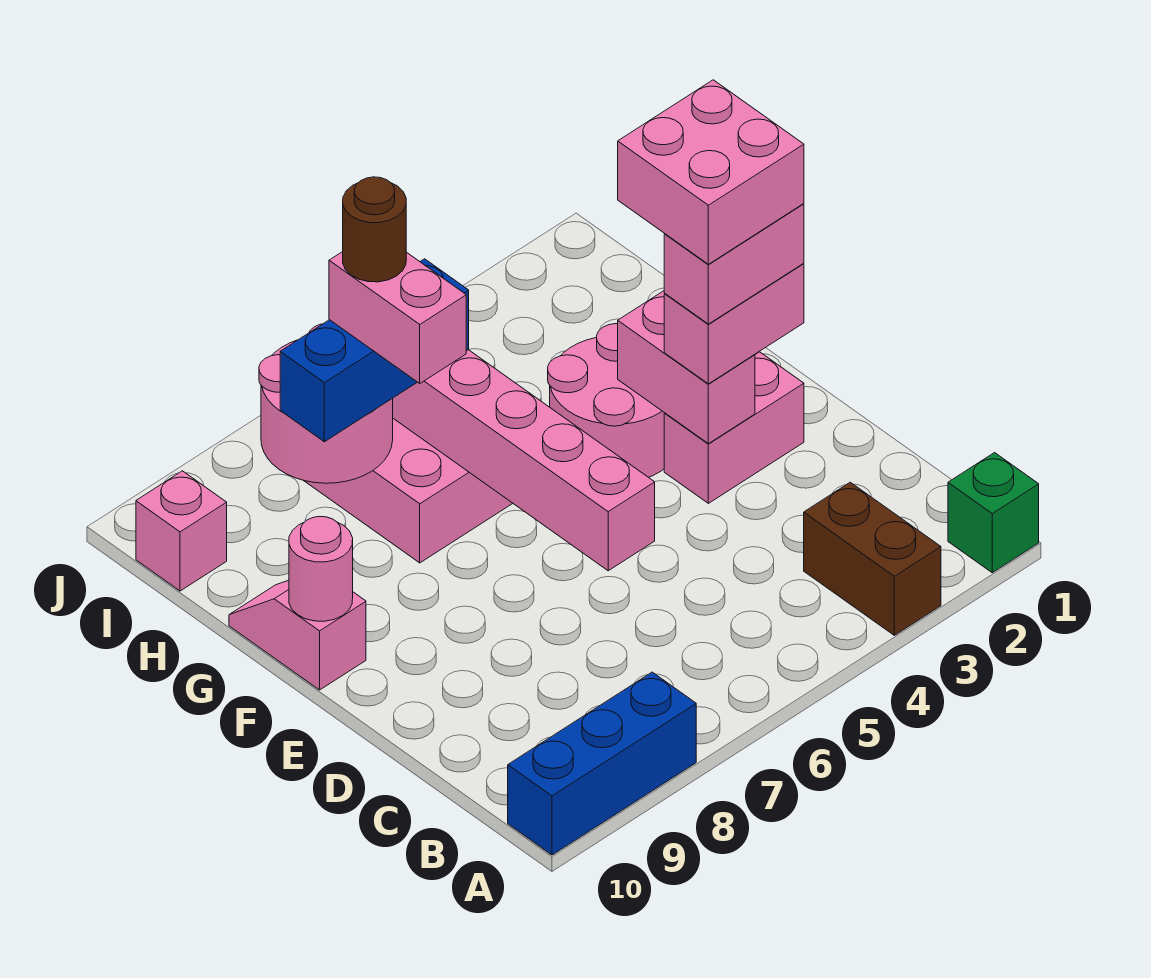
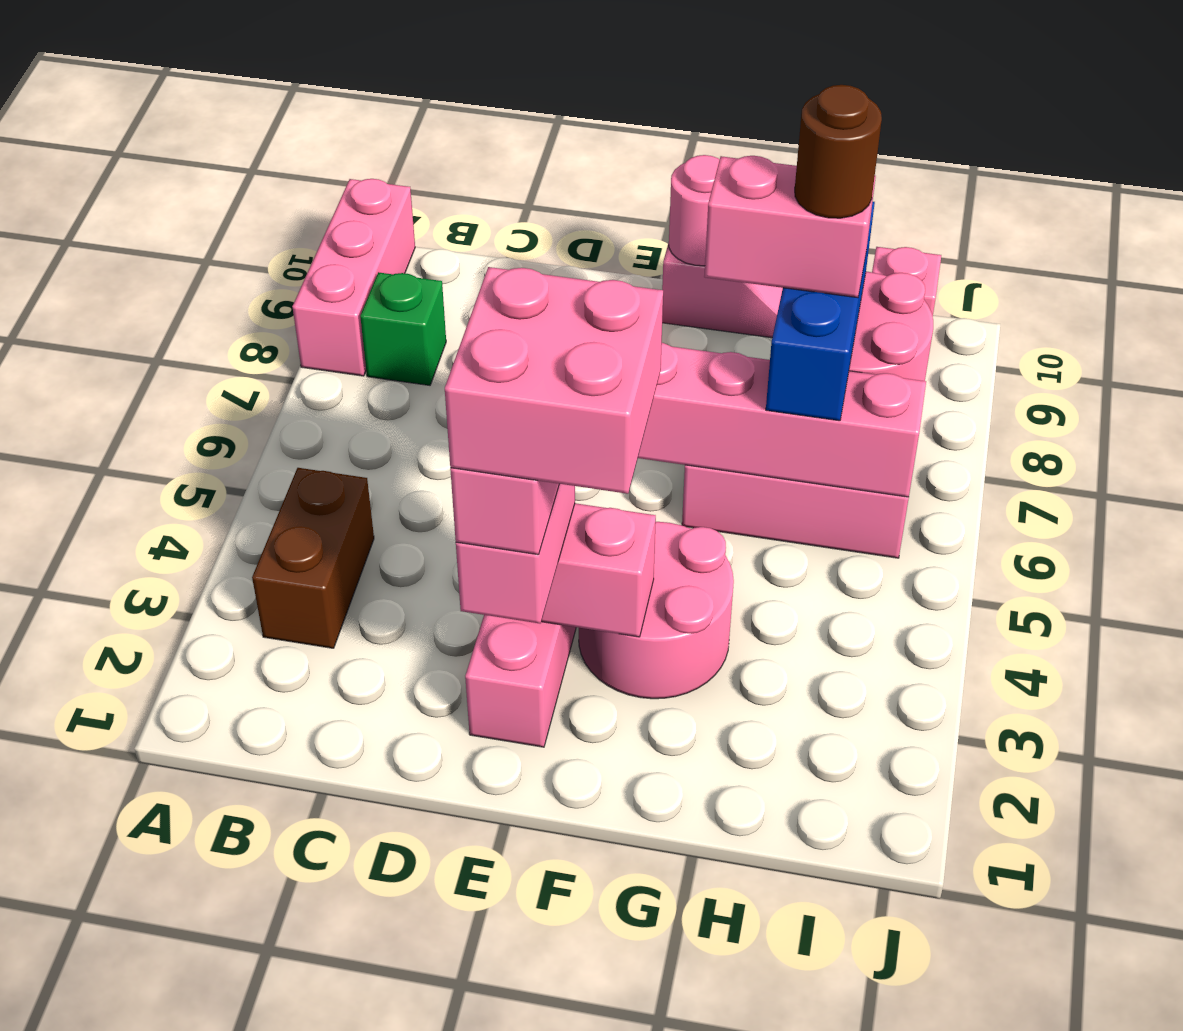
green brick A1 level 1 -> green brick B8 level 1
brown brick A3:B3 level 1 -> brown brick B3:B4 level 1
blue brick A8:A10 level 1 -> pink brick A8:A10 level 1

